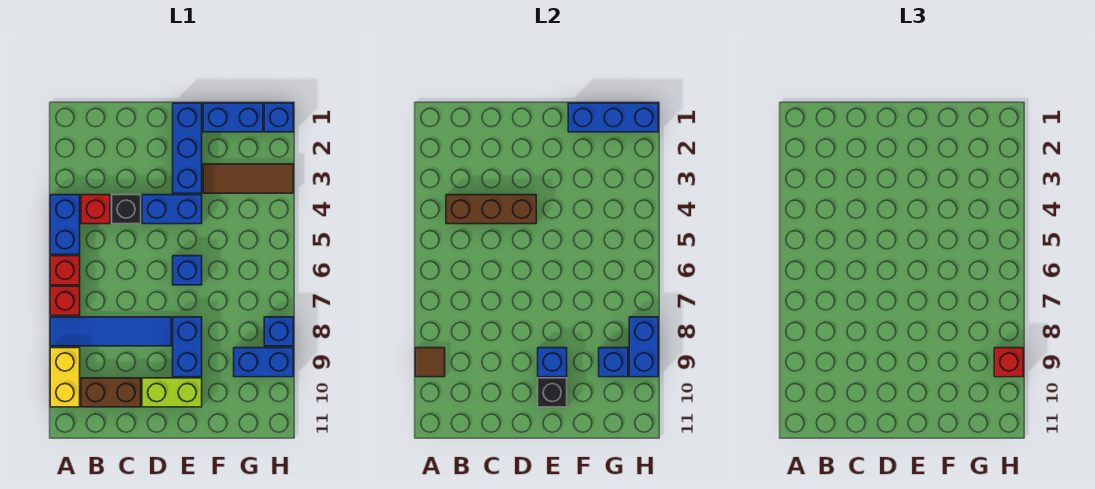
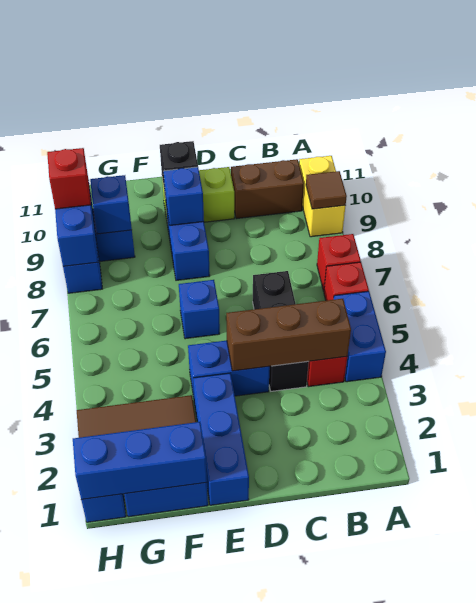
blue tile A8:D8 level 1 -> none
black brick C4 level 1 -> black brick C4:C6 level 1

